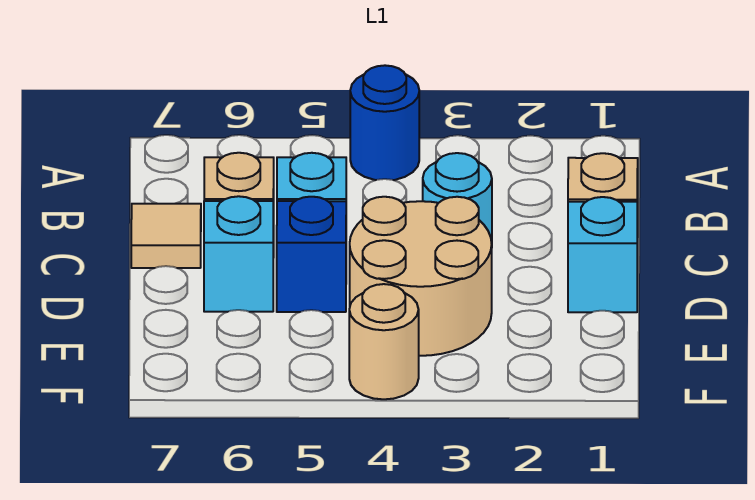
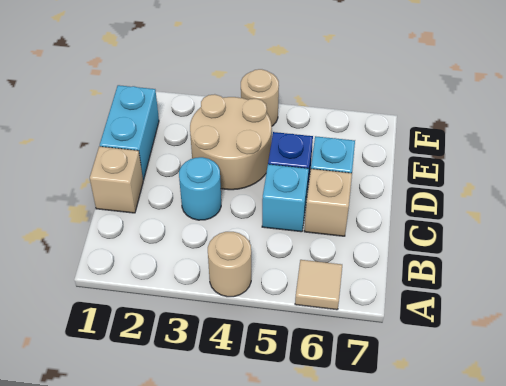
blue round brick A4 level 1 -> tan round brick A4 level 1
tan tile C7 level 1 -> tan tile A6 level 1
cyan brick D1 level 1 -> cyan brick D1:E1 level 1

